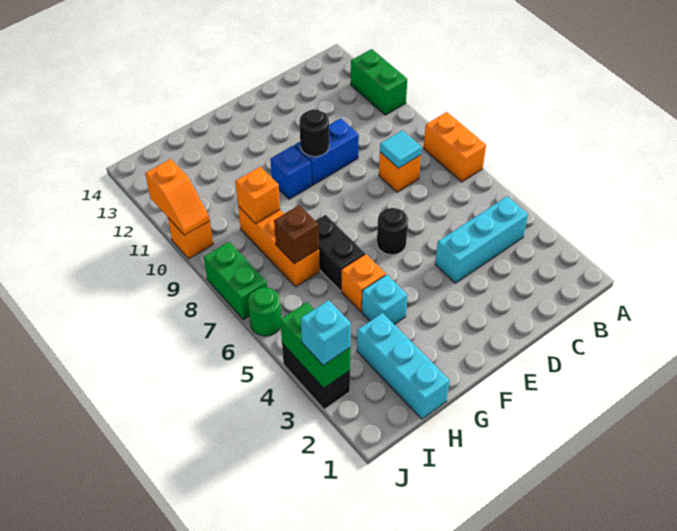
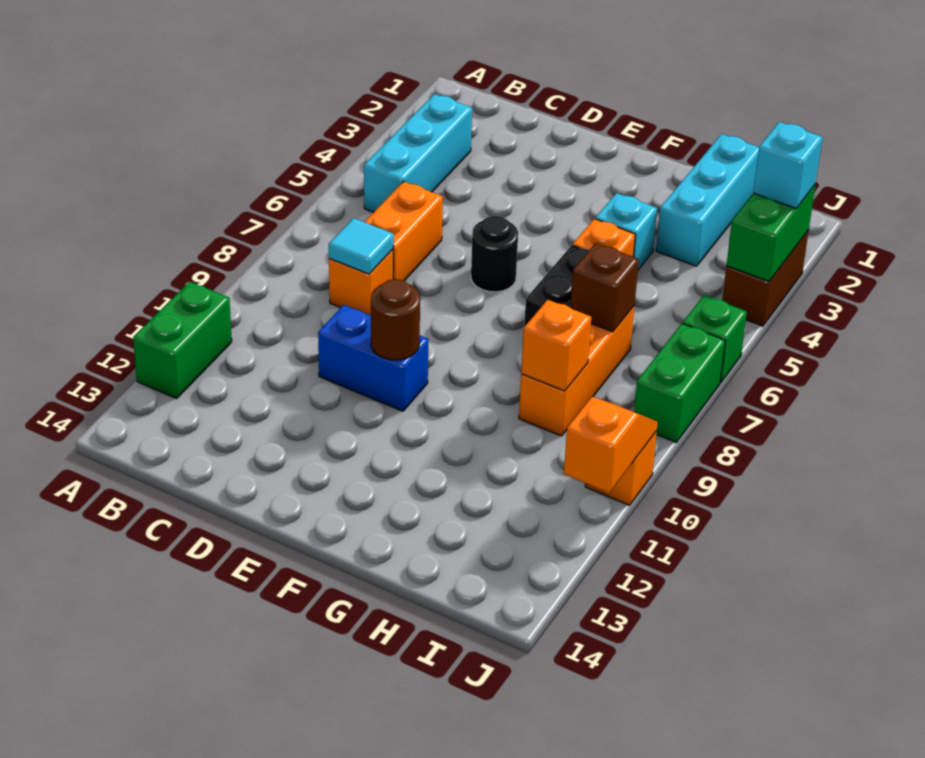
orange brick A7:A8 level 1 -> orange brick C6:C7 level 1
cyan brick B4:D4 level 1 -> cyan brick B3:B5 level 1
black round brick E10 level 2 -> brown round brick E10 level 2
blue brick F10 level 1 -> none
black brick J3:J4 level 1 -> brown brick J3:J4 level 1
green round brick J6 level 1 -> green brick J6 level 1

